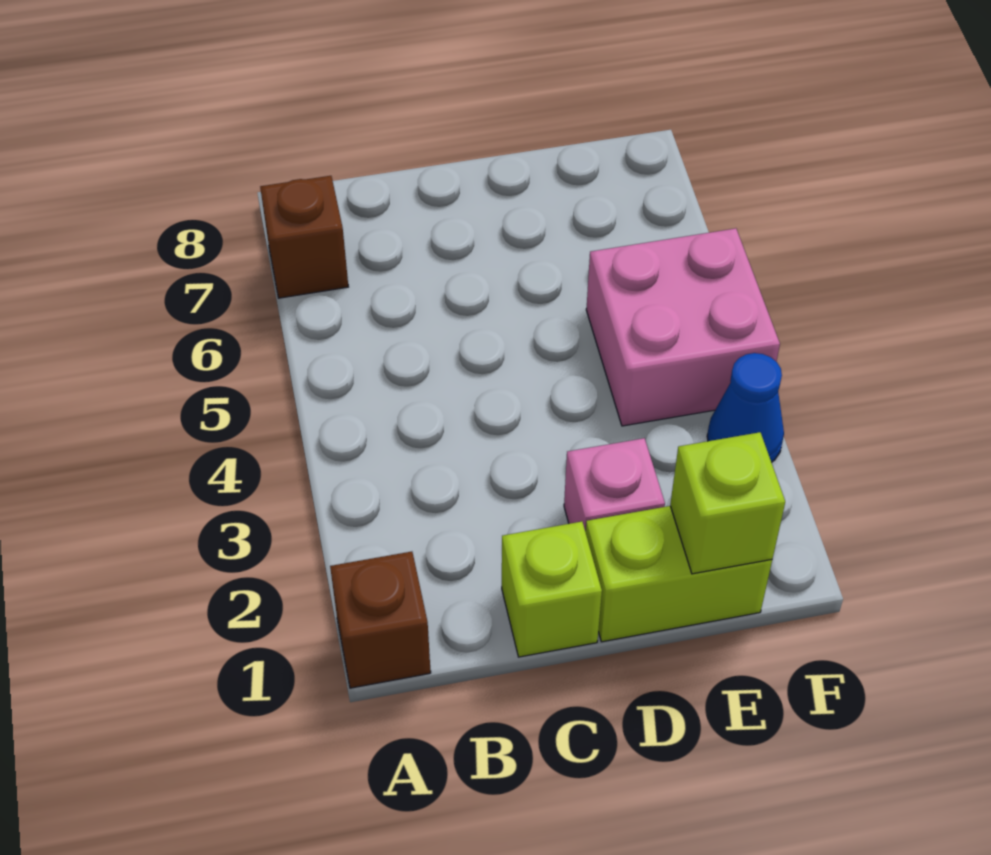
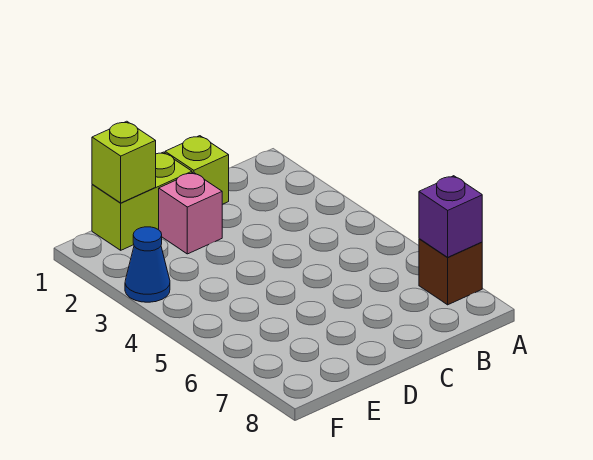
brown brick A1 level 1 -> none
none -> purple brick A7 level 2
pink brick E4:F5 level 1 -> none

